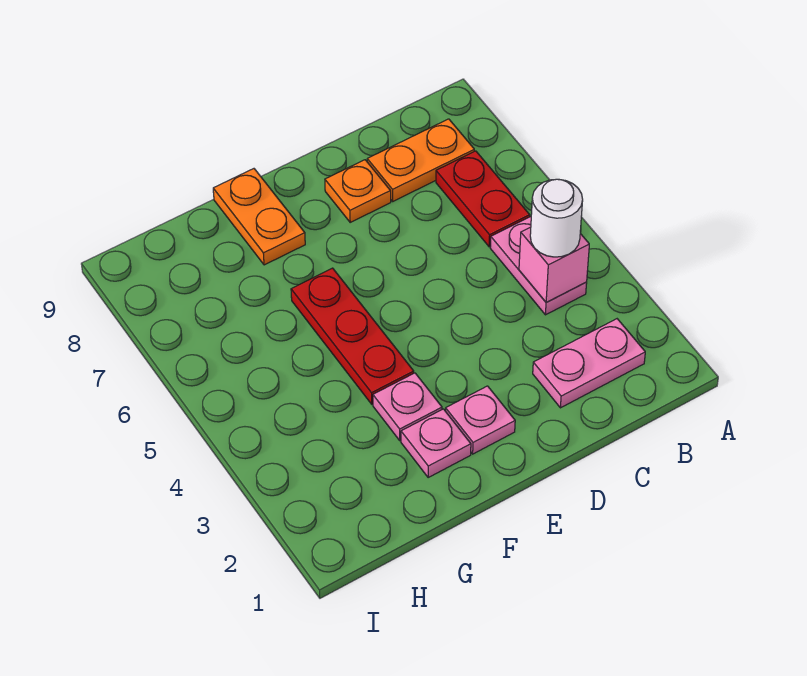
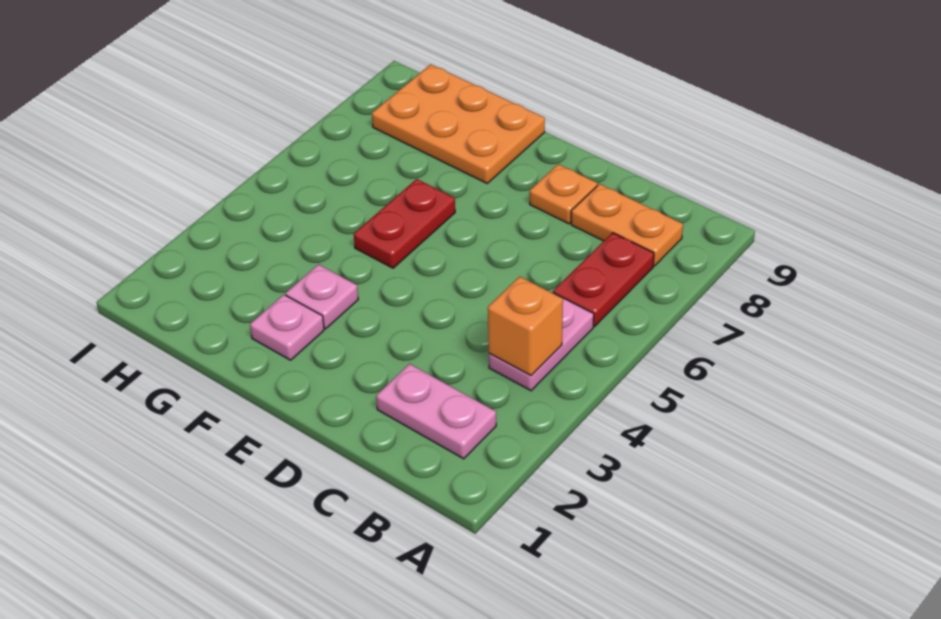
pink brick B4 level 2 -> orange brick B4 level 2
white round brick B4 level 3 -> none
pink plate E2 level 1 -> none
red plate F4:F6 level 1 -> red plate F5:F6 level 1
orange plate F8:F9 level 1 -> orange plate F8:H9 level 1

